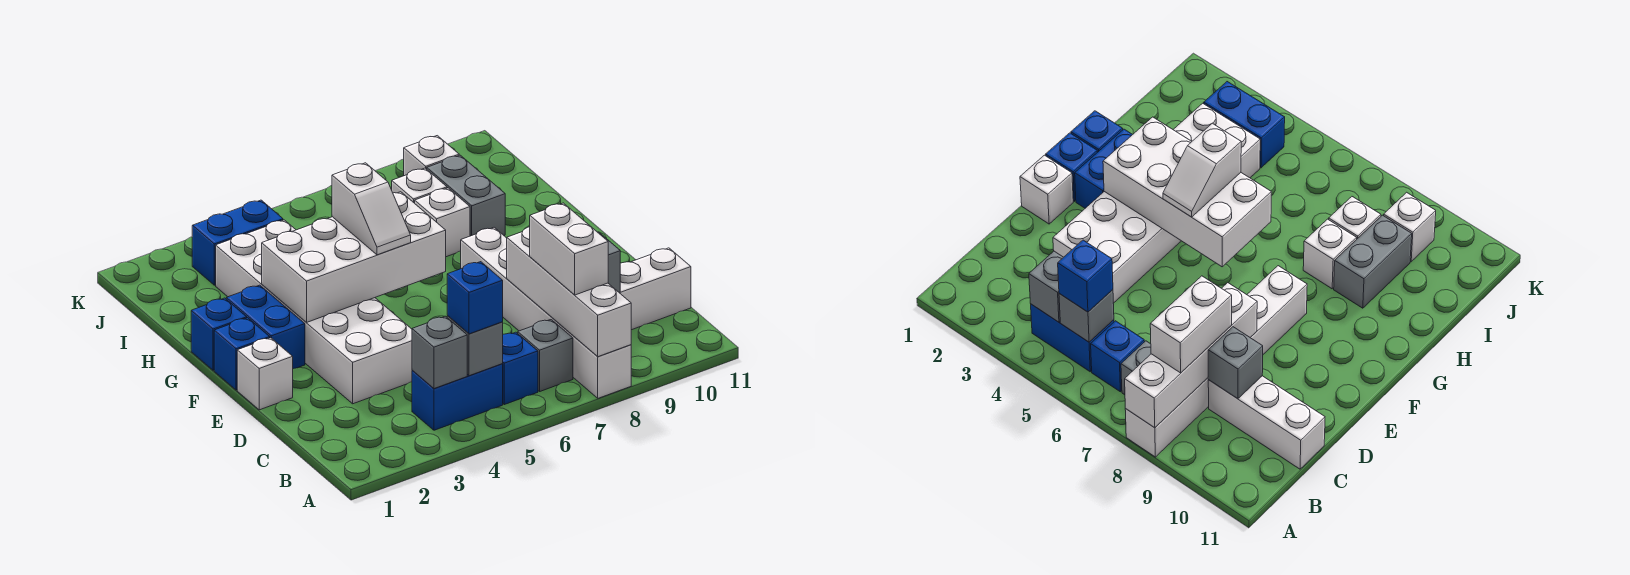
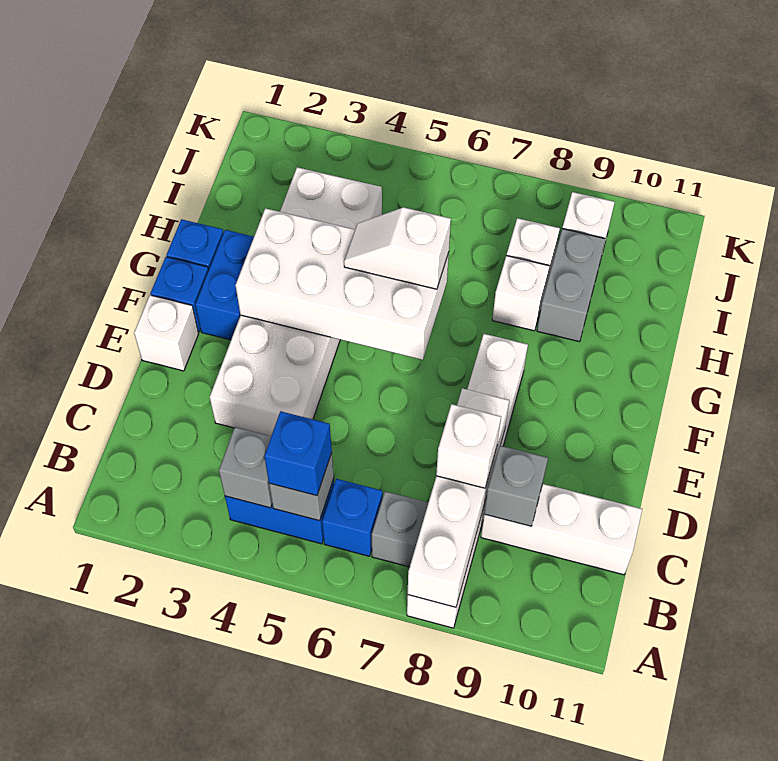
white brick B8:C8 level 3 -> white brick C8 level 3
white slope F5:G5 level 3 top G -> white slope G5:G6 level 3 top 6
blue brick J3:J4 level 1 -> none

